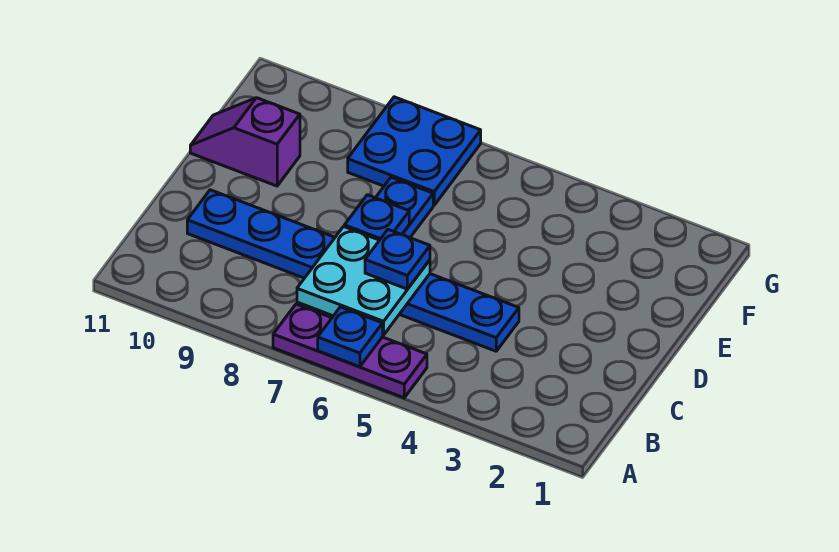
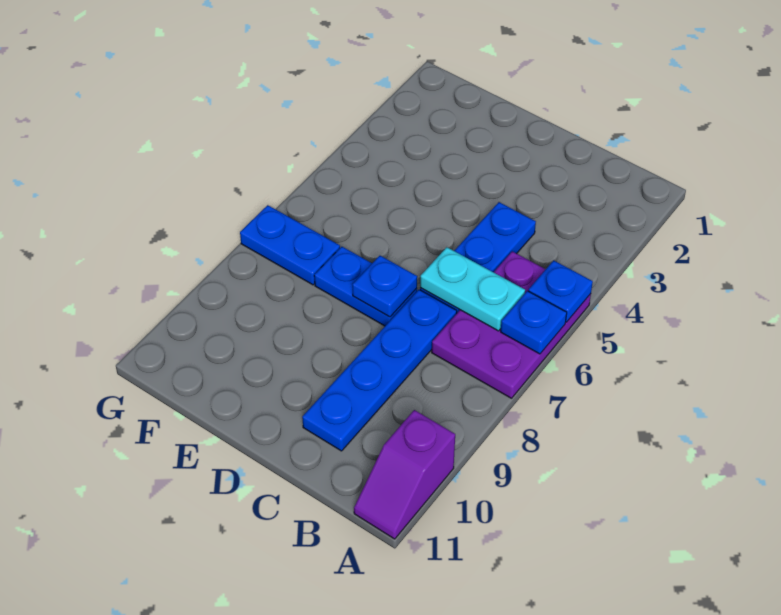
purple plate A5:A7 level 1 -> purple plate A5:B7 level 1
cyan plate B6:C7 level 2 -> cyan plate B6:C6 level 2
blue plate C6 level 3 -> blue plate A5 level 2
purple slope E10:E11 level 1 top 10 -> purple slope A10:A11 level 1 top 10
blue plate F7:G8 level 1 -> blue plate F7:G7 level 1

